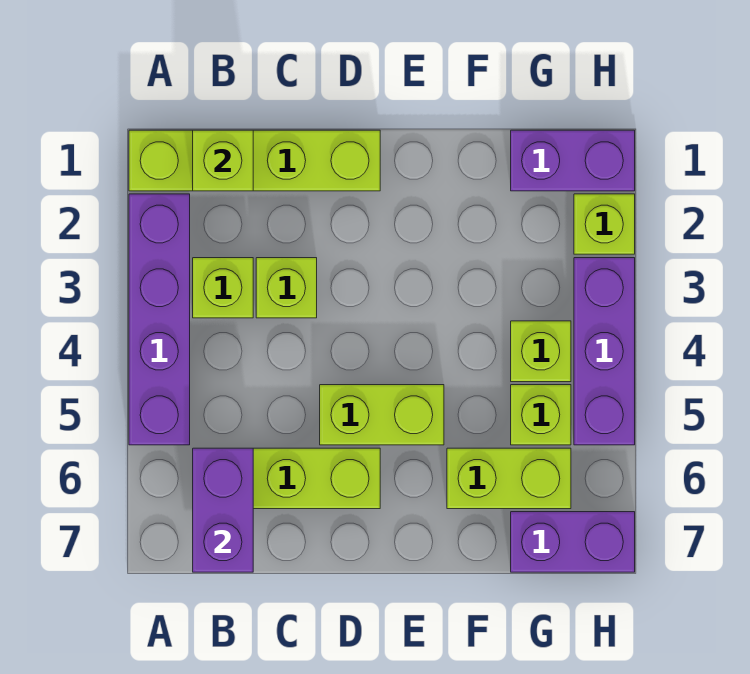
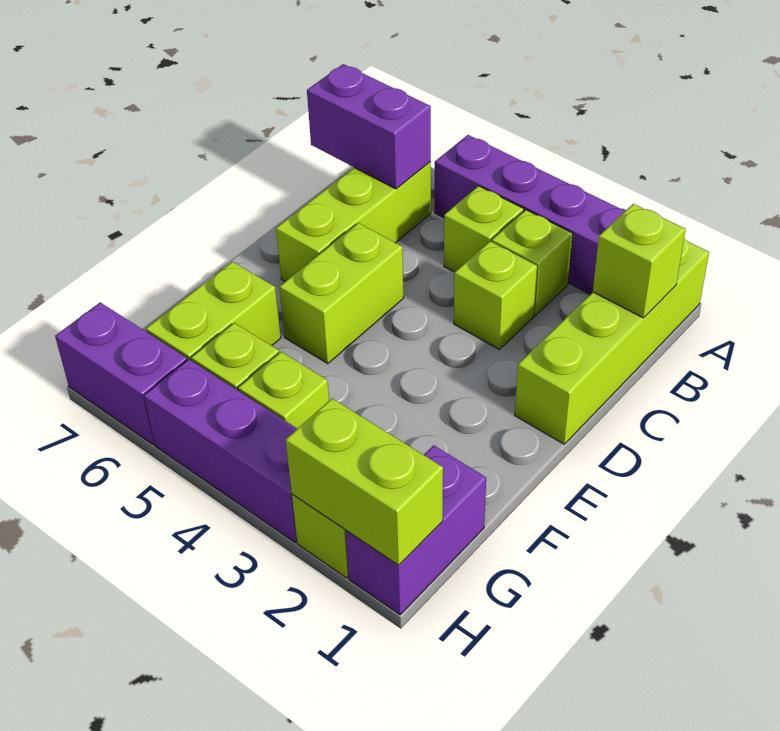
none -> lime brick B4 level 1
purple brick G7:H7 level 1 -> purple brick H6:H7 level 1
none -> lime brick H1:H2 level 2

